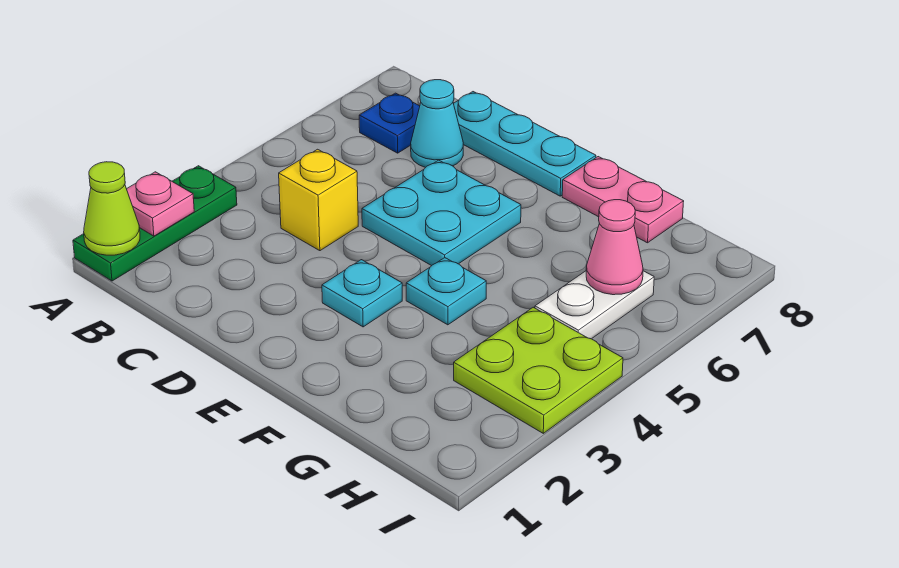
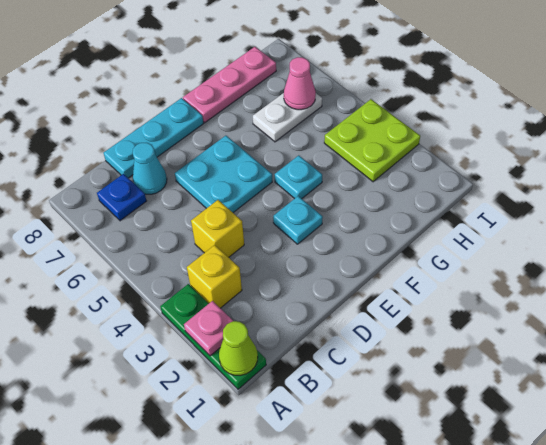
none -> yellow brick B3 level 1
pink plate F8:G8 level 1 -> pink plate F8:H8 level 1
white plate H5:H6 level 1 -> white plate G6:H6 level 1

